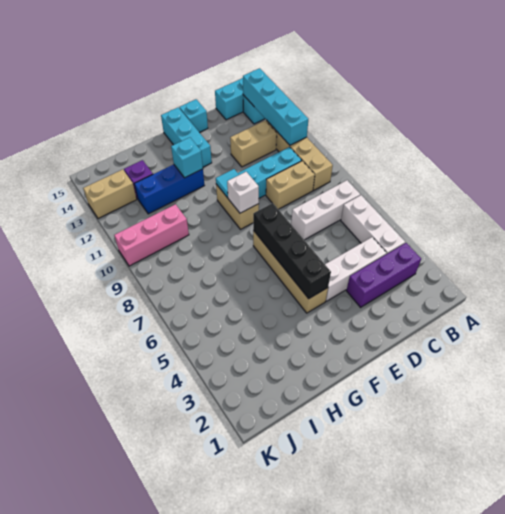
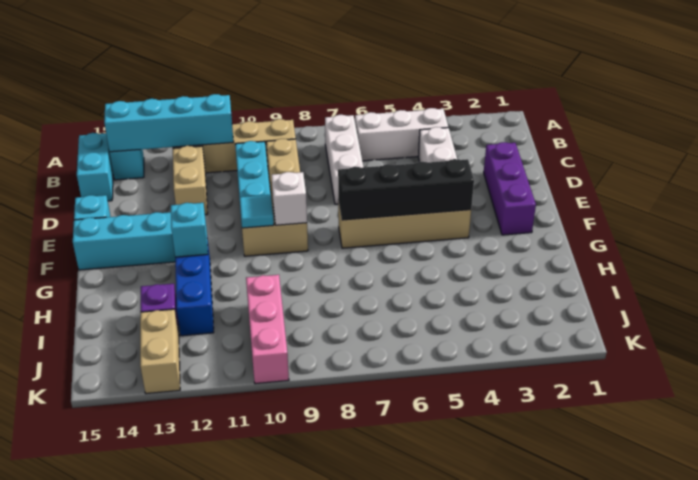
purple brick B3:D3 level 1 -> purple brick D2:F2 level 1

